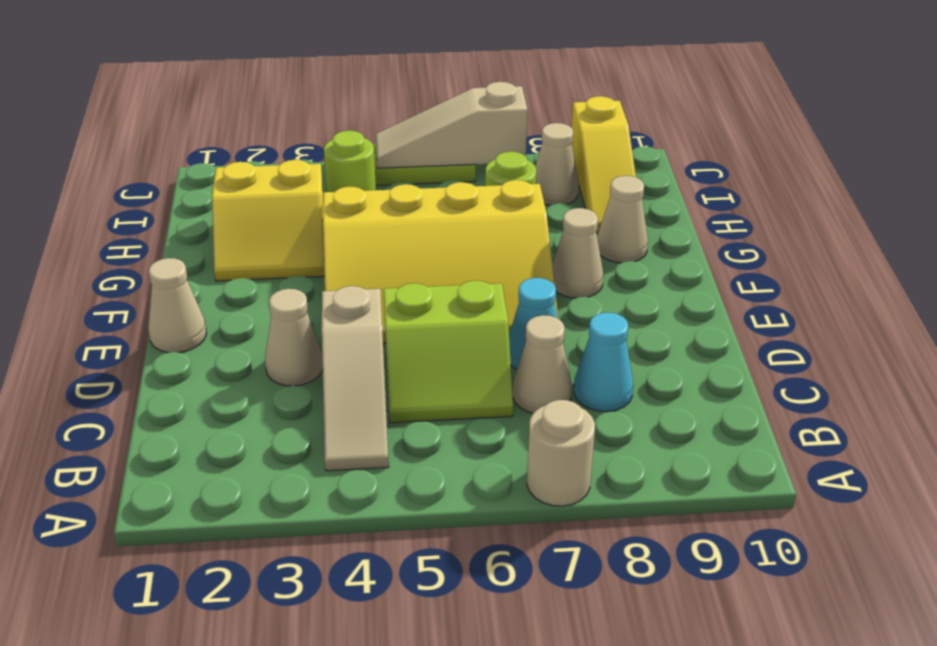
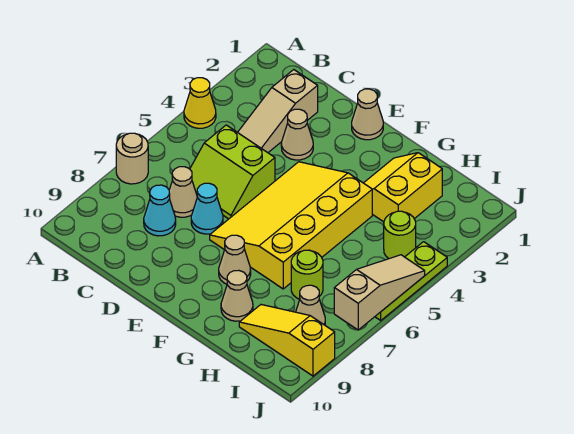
none -> yellow cone A4 level 1
tan slope B4:D4 level 1 top D -> tan slope C2:C4 level 1 top 2
lime slope C5:D6 level 1 top D -> lime slope C5:D6 level 1 top 5

